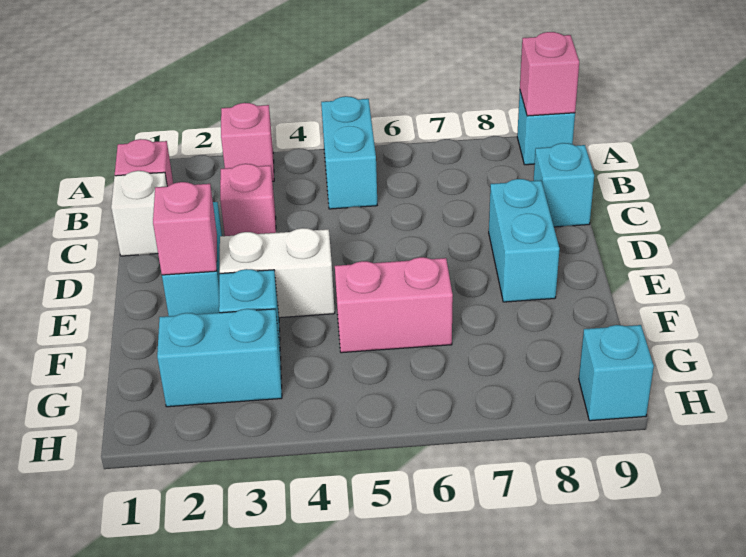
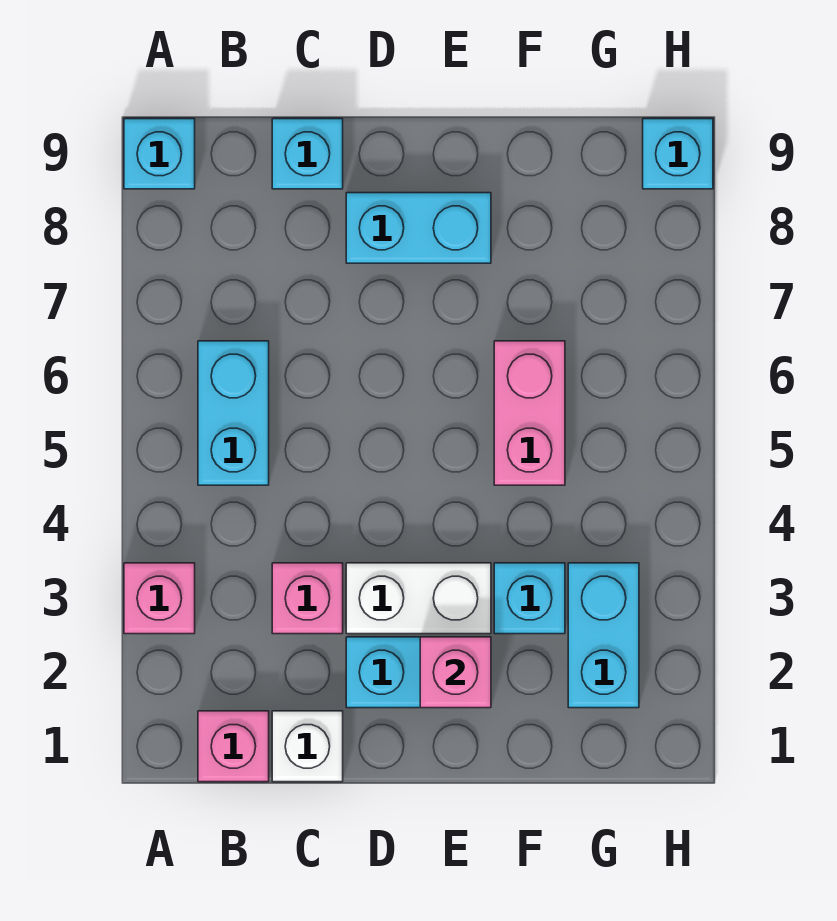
cyan brick A5:B5 level 1 -> cyan brick B5:B6 level 1
pink brick A9 level 2 -> none
white brick E3:E4 level 1 -> white brick D3:E3 level 1

